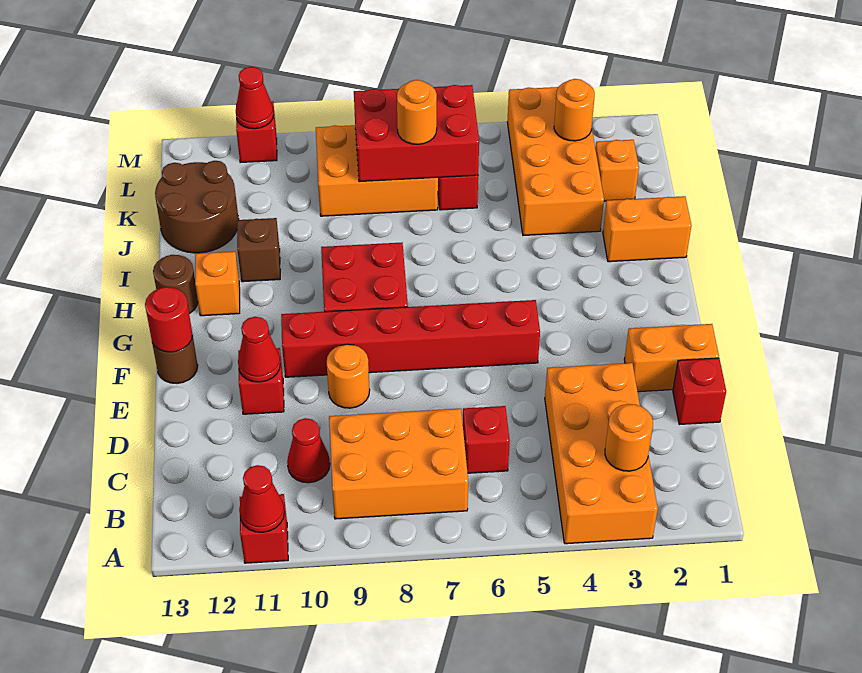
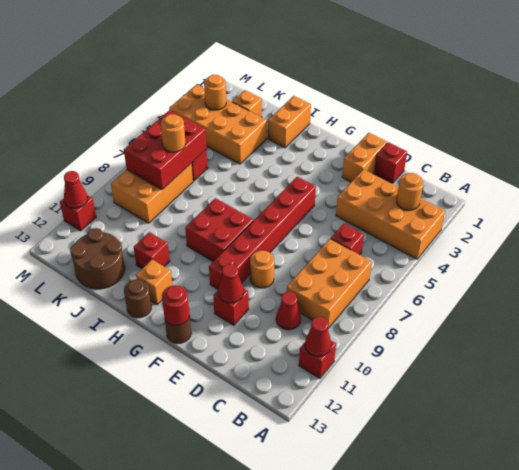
brown brick I11 level 1 -> red brick I11 level 1

